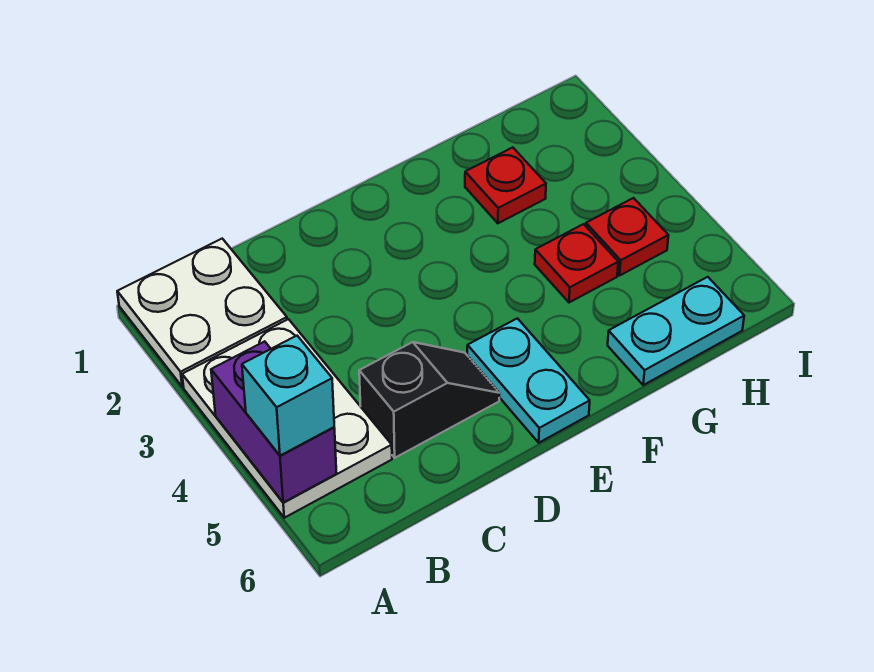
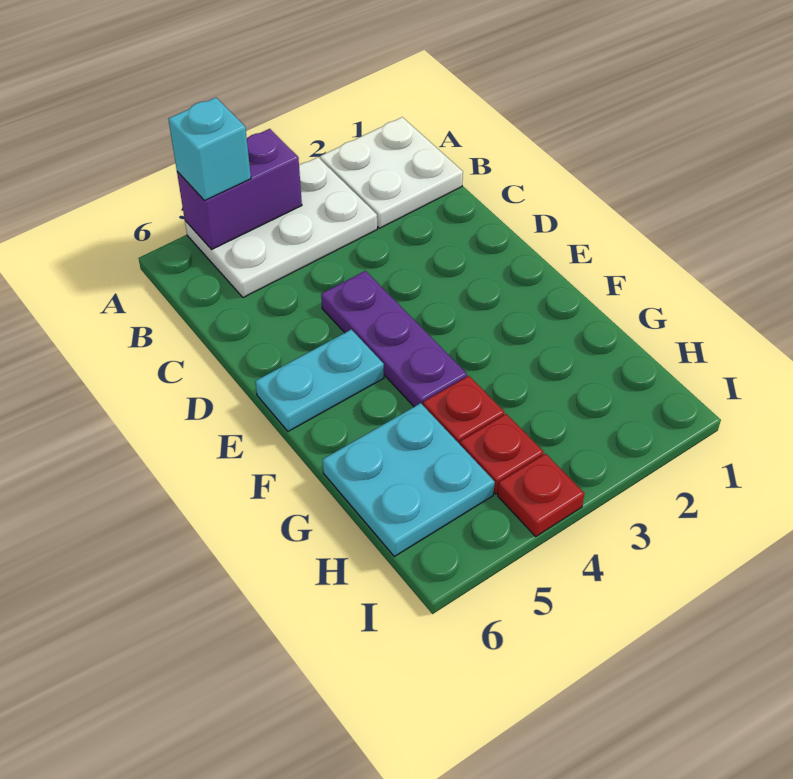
black slope C5:D5 level 1 top C -> none
none -> purple plate D4:F4 level 1
red plate G2 level 1 -> red plate I4 level 1
cyan plate G6:H6 level 1 -> cyan plate G5:H6 level 1

